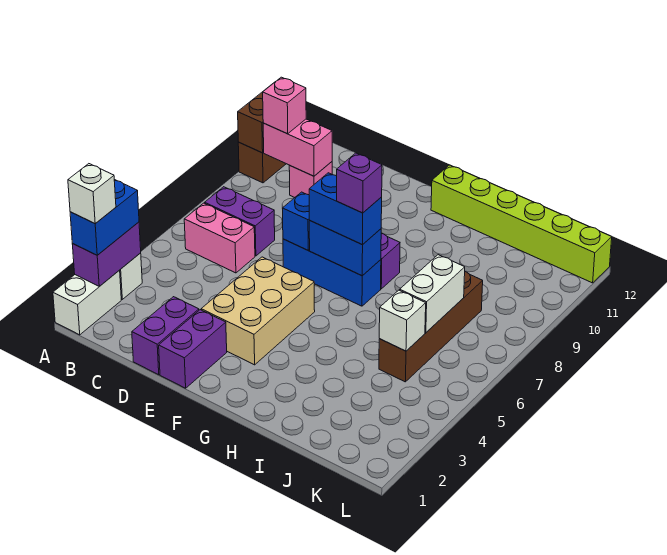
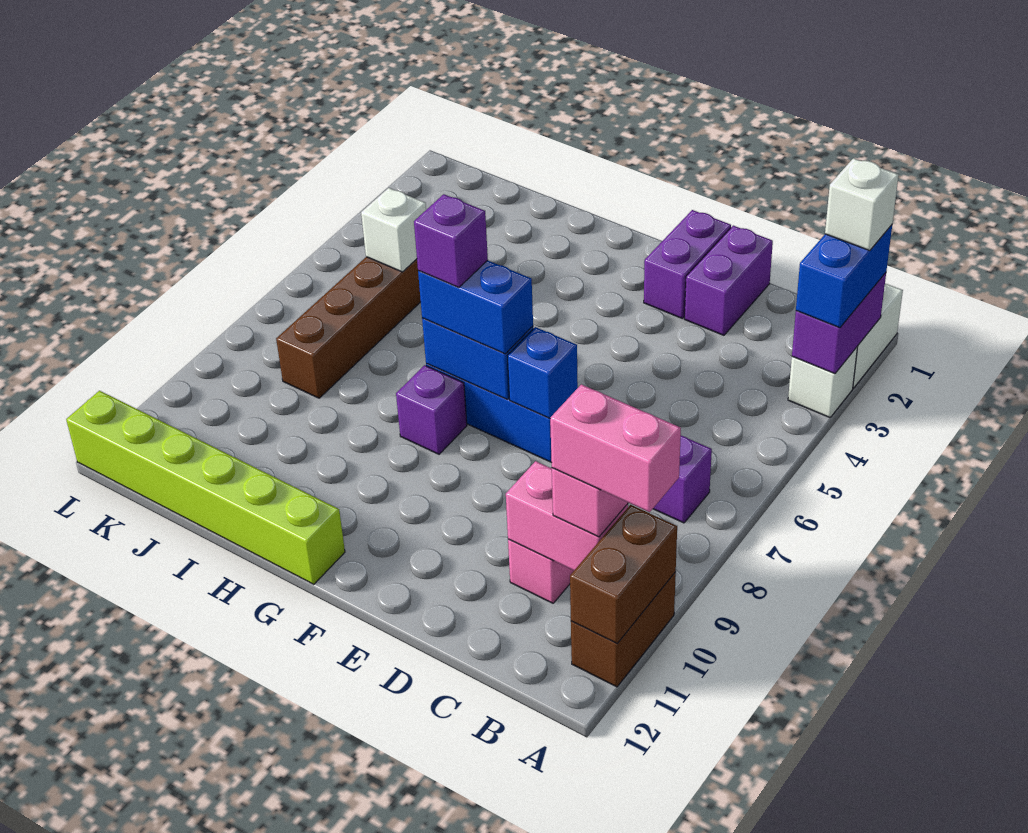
pink brick B6:C6 level 1 -> pink brick A10:B10 level 4
tan brick E3:F5 level 1 -> none
white brick J6:J7 level 2 -> none

